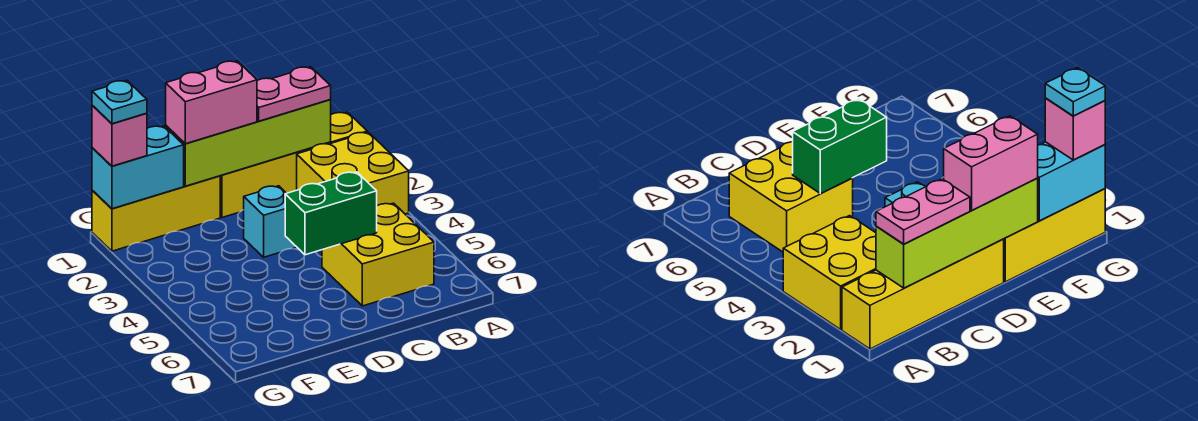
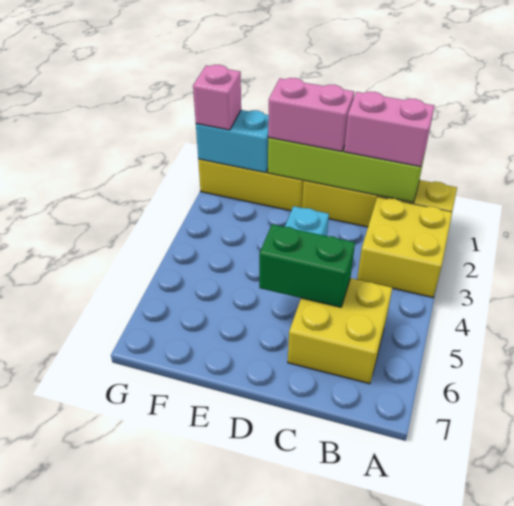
pink plate B1:C1 level 3 -> pink brick B1:C1 level 3
cyan plate G1 level 4 -> none

